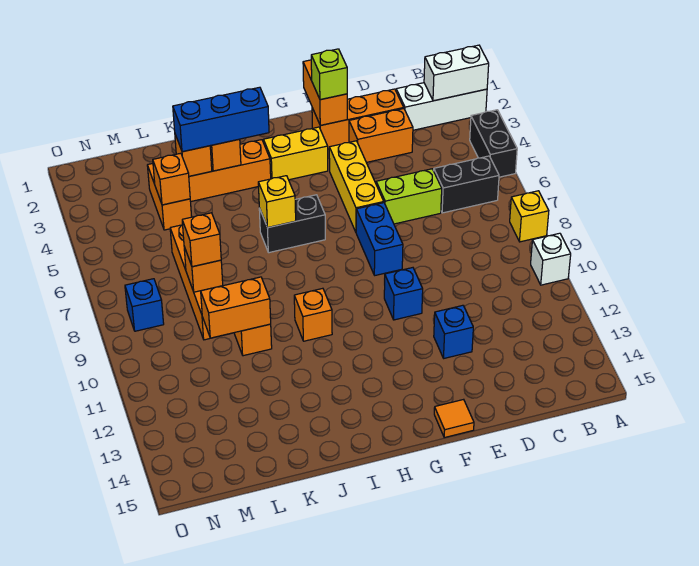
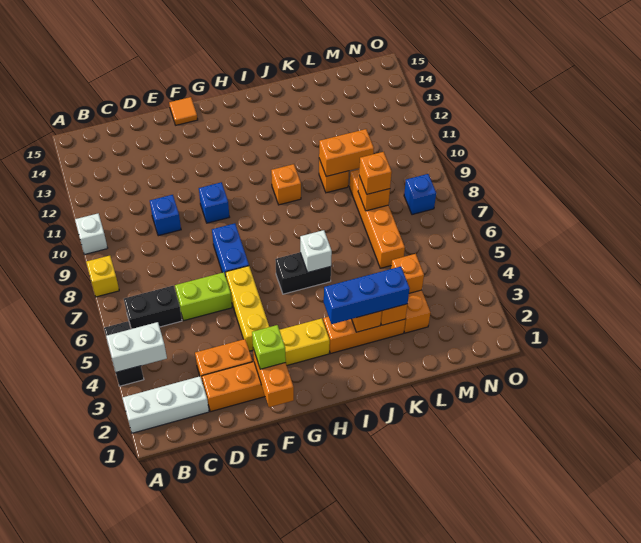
white brick A2:B2 level 2 -> white brick A4:B4 level 2
blue brick E12 level 1 -> blue brick D10 level 1
yellow brick I6 level 2 -> white brick I6 level 2

